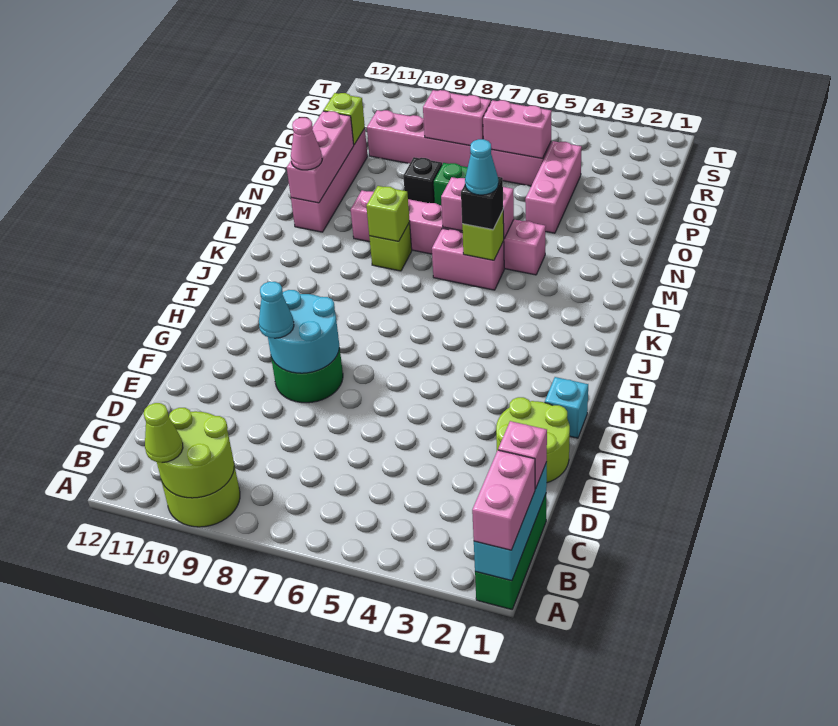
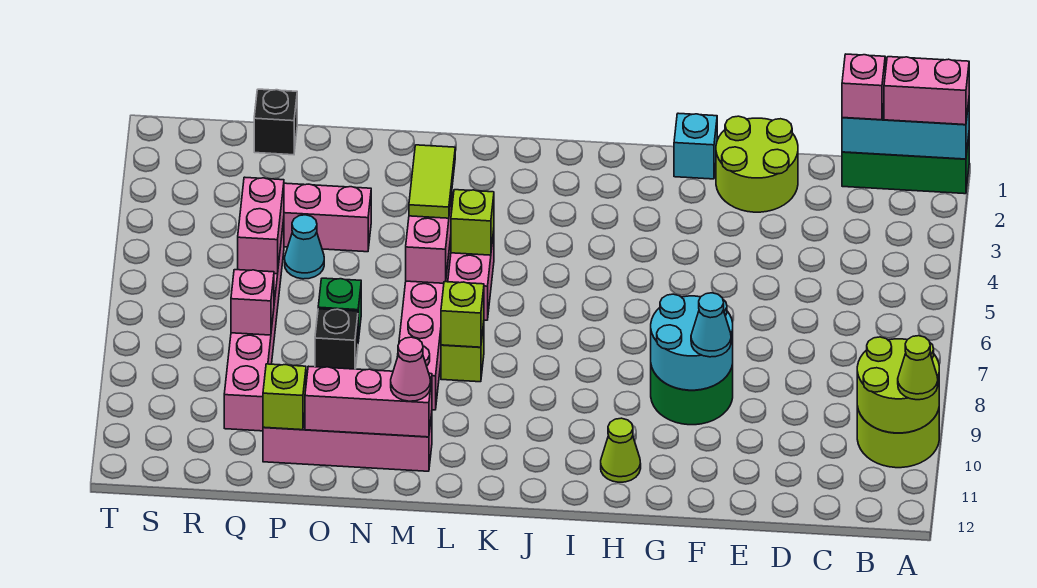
none -> lime cone H11 level 1
black brick L5 level 3 -> black brick Q1 level 1
cyan cone L5 level 4 -> cyan cone P5 level 1
none -> lime tile M4:M5 level 3
pink brick Q7:Q8 level 2 -> pink brick Q8 level 2

